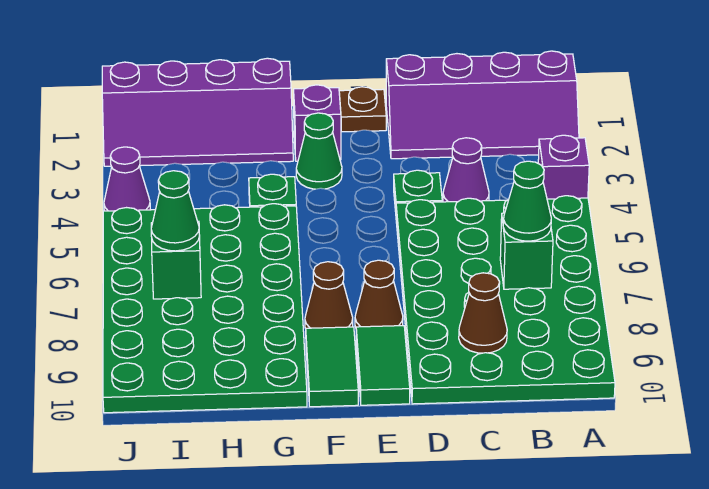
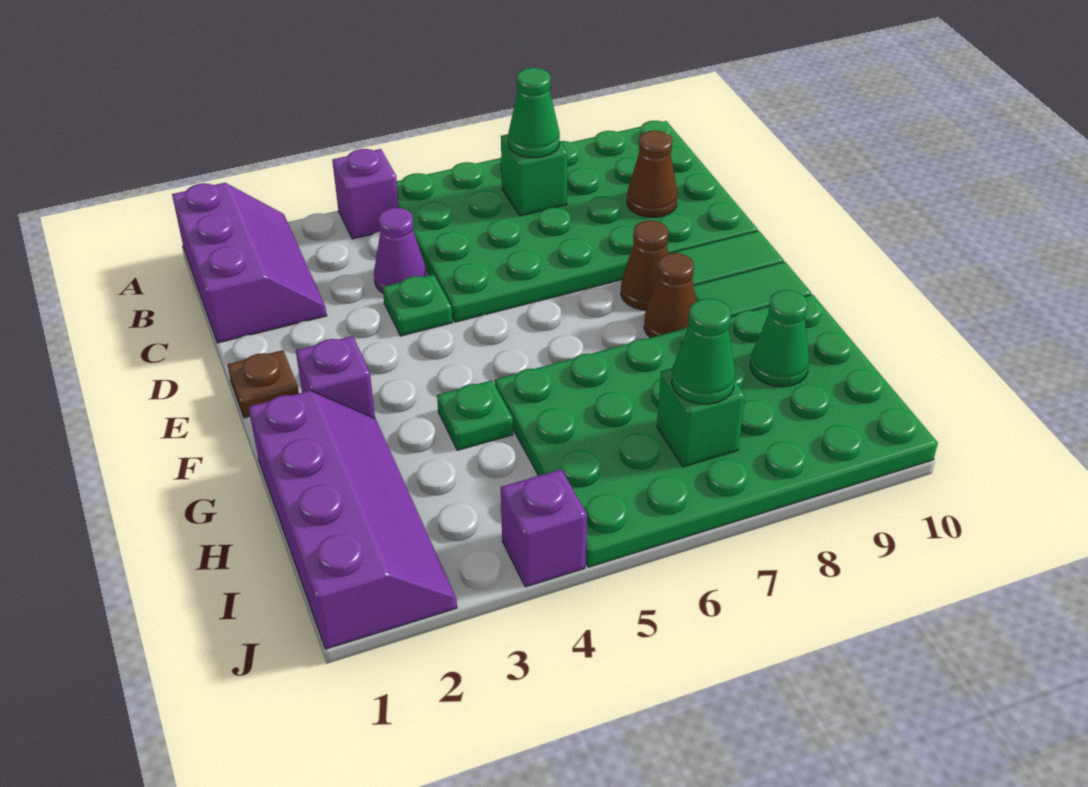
purple slope A1:D2 level 1 top 1 -> purple slope A1:C2 level 1 top 1
green cone F3 level 1 -> green cone H9 level 2
purple cone J4 level 1 -> purple brick J4 level 1

